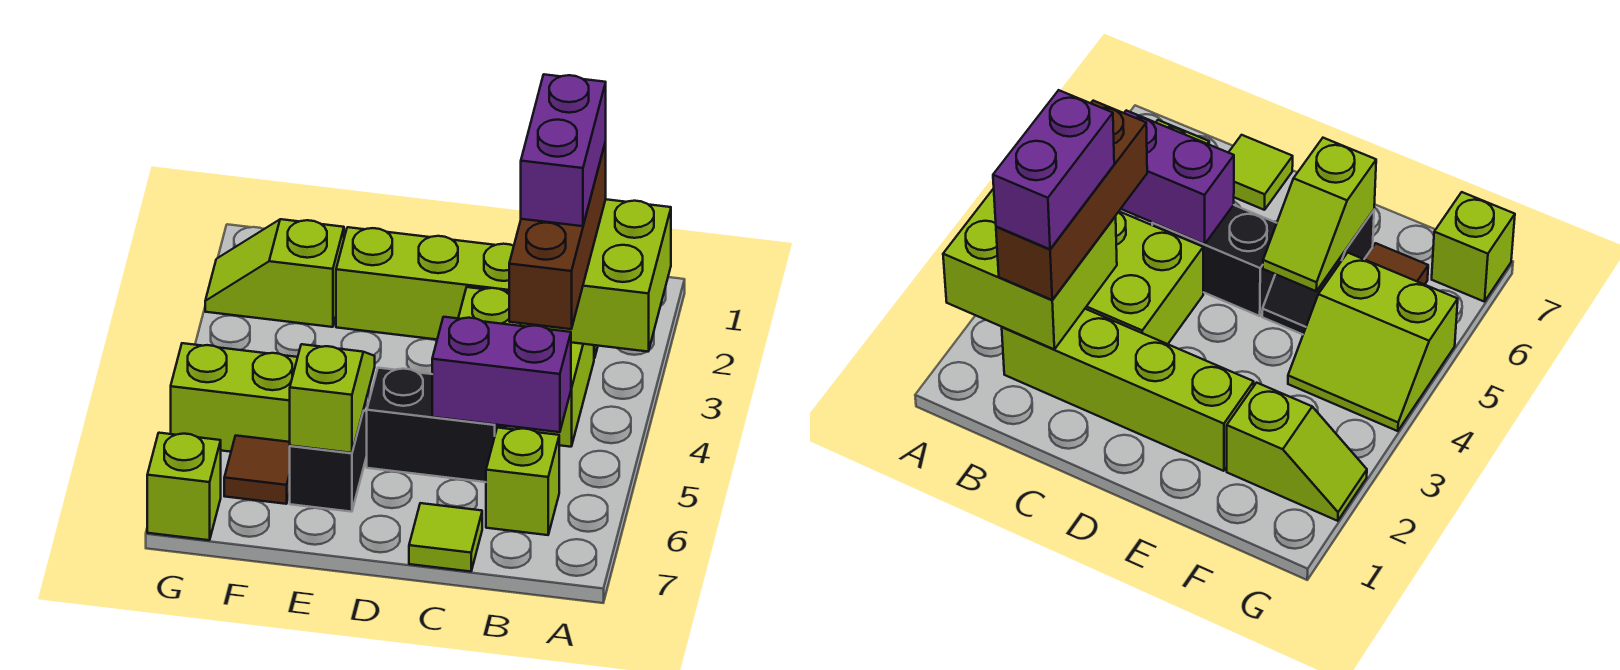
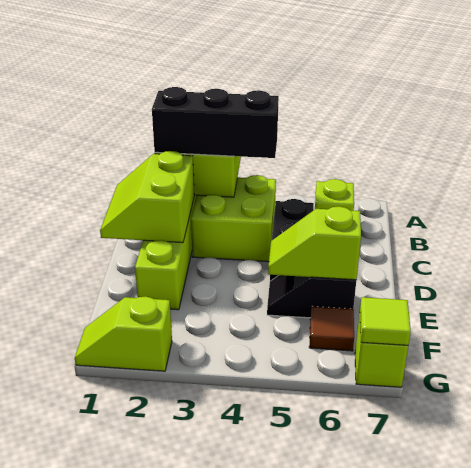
brown brick B2:B4 level 3 -> black brick B2:B4 level 3
purple brick B2:B3 level 4 -> none
purple brick B5:C5 level 2 -> none
lime tile C7 level 1 -> lime tile G7 level 2
lime slope F2:G2 level 1 top F -> lime slope G1:G2 level 1 top 2
lime slope F4:G5 level 1 top 5 -> lime slope C1:D2 level 2 top 2

